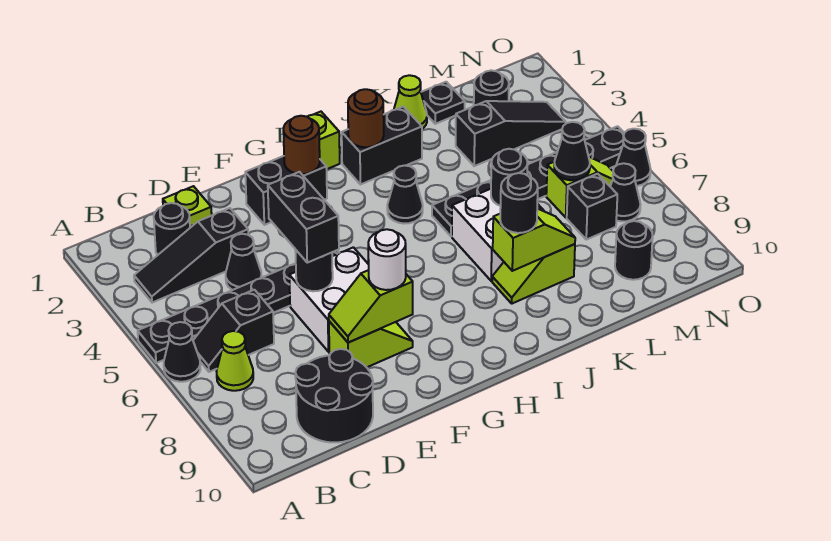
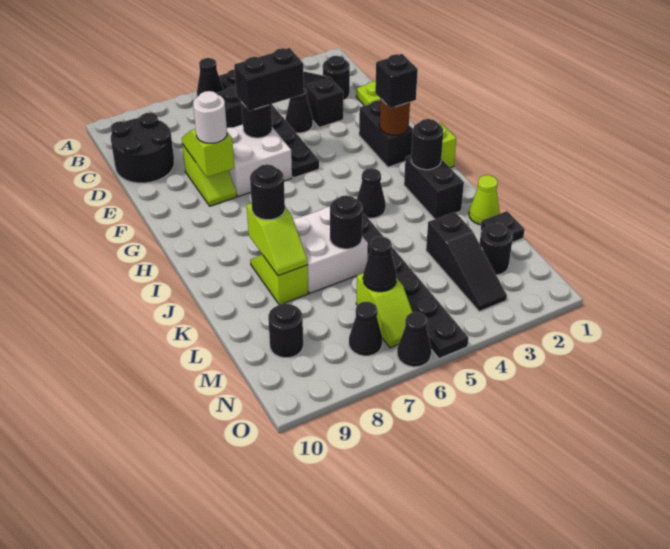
lime cone B7 level 1 -> none
brown round brick I2 level 2 -> black round brick I2 level 2
black brick M7 level 1 -> black brick G2 level 3

